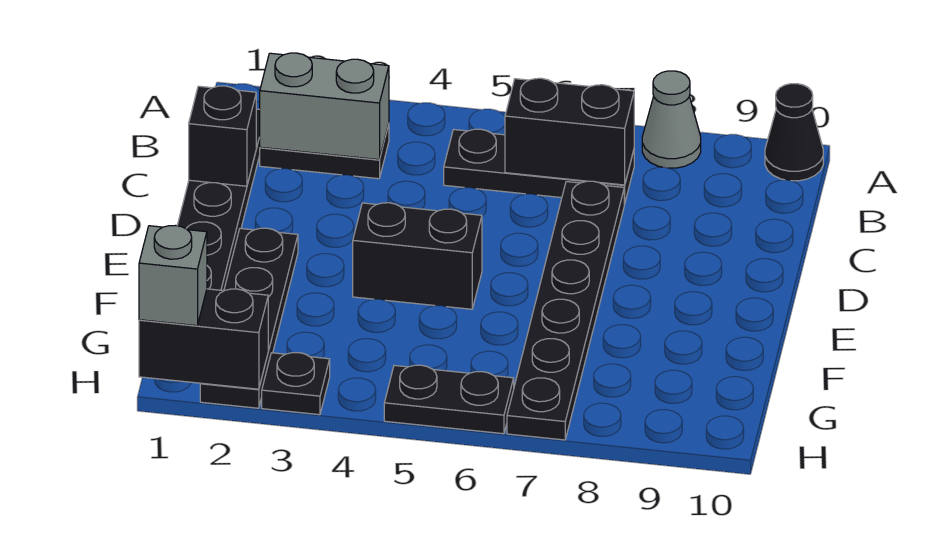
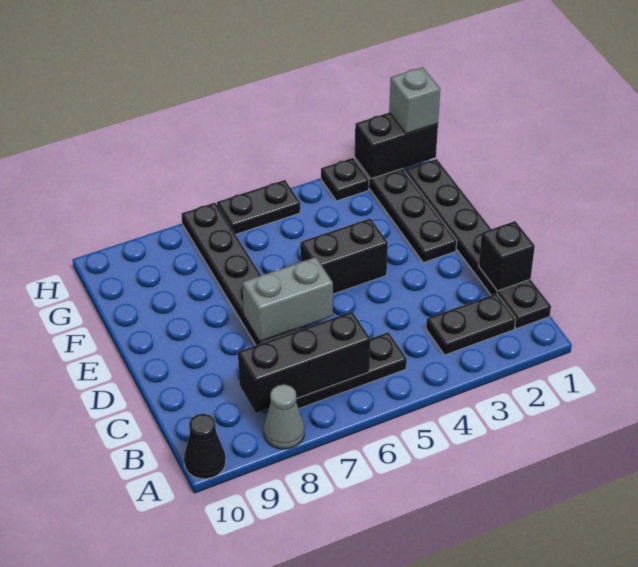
grey brick B2:B3 level 2 -> grey brick D6:D7 level 2
black brick B6:B7 level 2 -> black brick B6:B8 level 2

